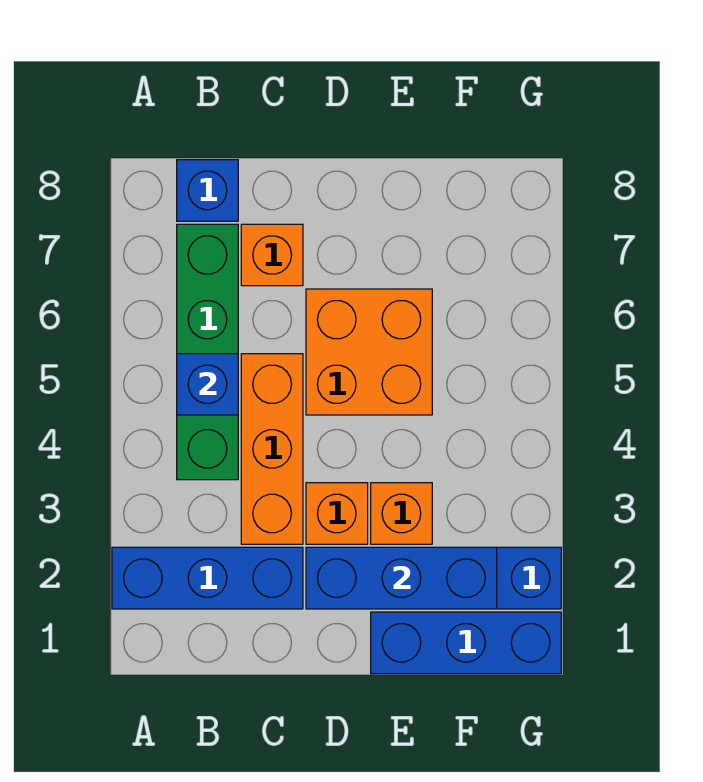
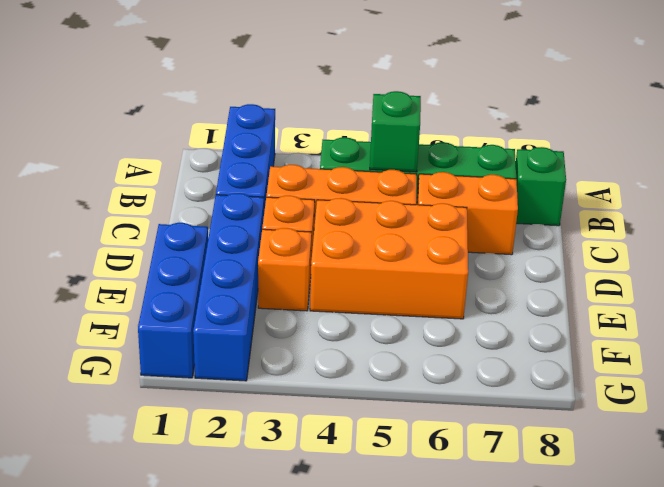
blue brick B5 level 2 -> green brick B5 level 2
blue brick B8 level 1 -> green brick B8 level 1
orange brick C7 level 1 -> orange brick C6:C7 level 1
blue brick D2:F2 level 2 -> none
orange brick D5:E6 level 1 -> orange brick D4:E6 level 1

